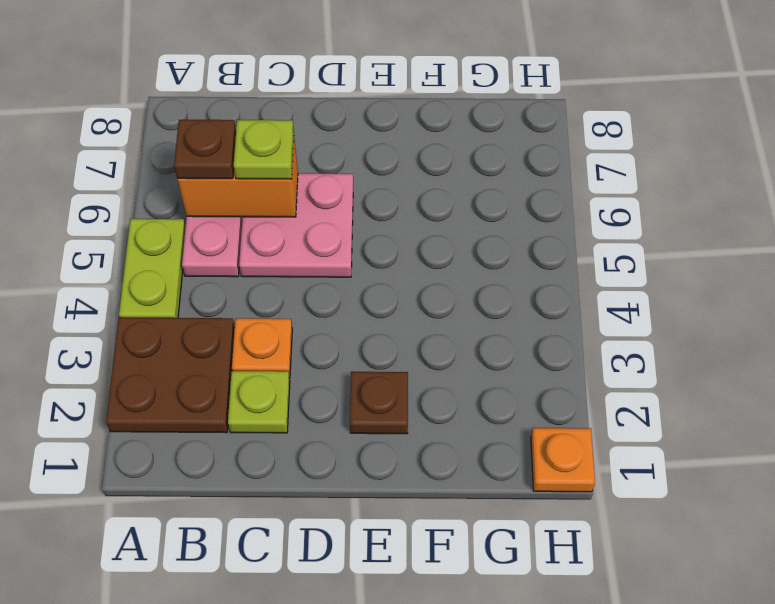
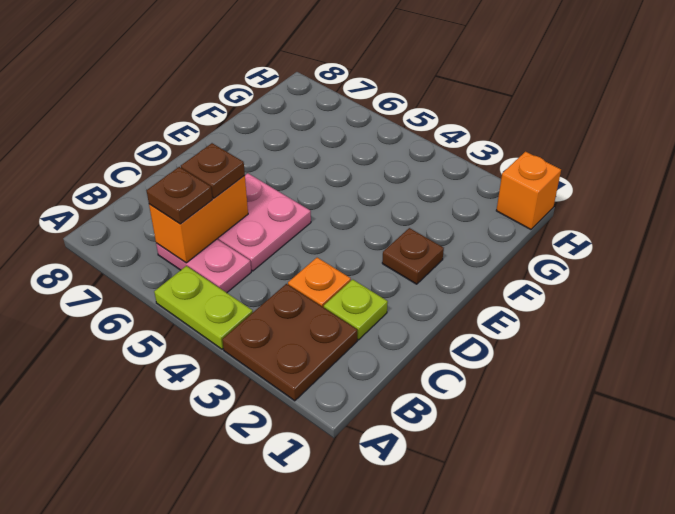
lime plate C6 level 3 -> brown plate C6 level 3
orange plate H1 level 1 -> orange brick H1 level 1

